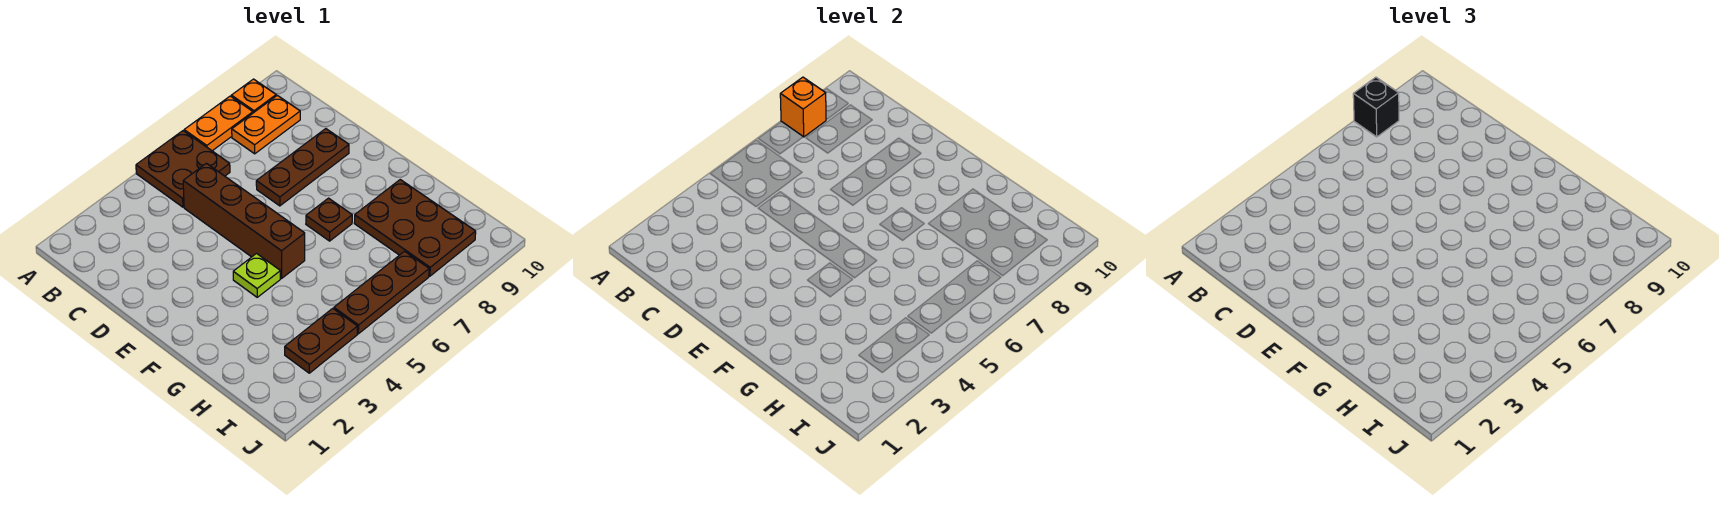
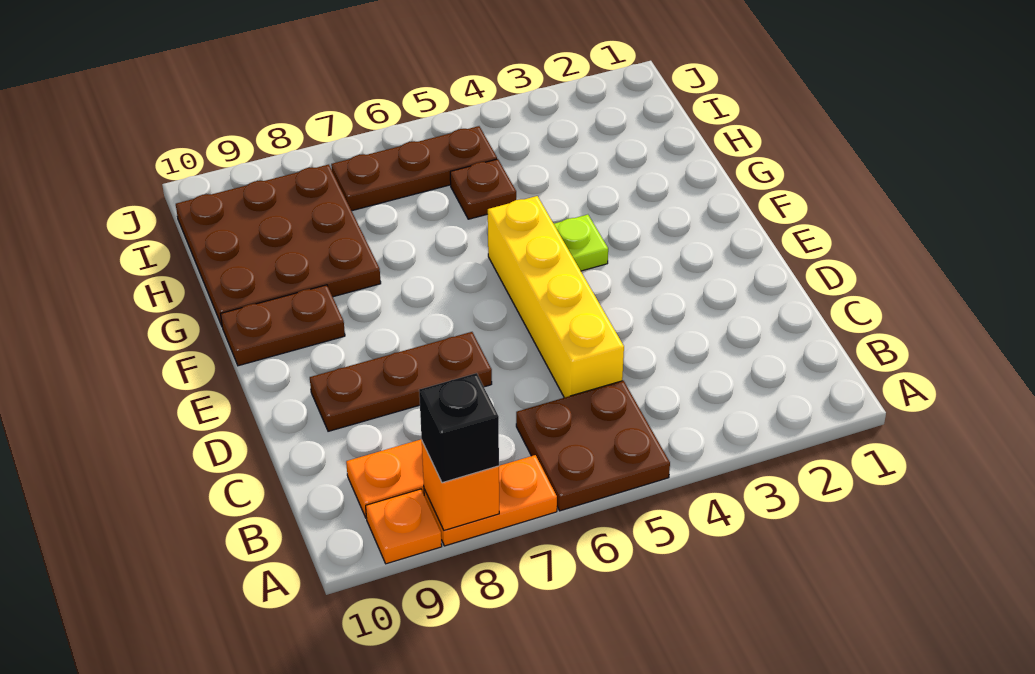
brown brick C5:F5 level 1 -> yellow brick C5:F5 level 1
brown plate F7 level 1 -> brown plate H5 level 1
brown plate G8:I9 level 1 -> brown plate G8:I10 level 1
brown plate I3:I4 level 1 -> brown plate F9:F10 level 1

